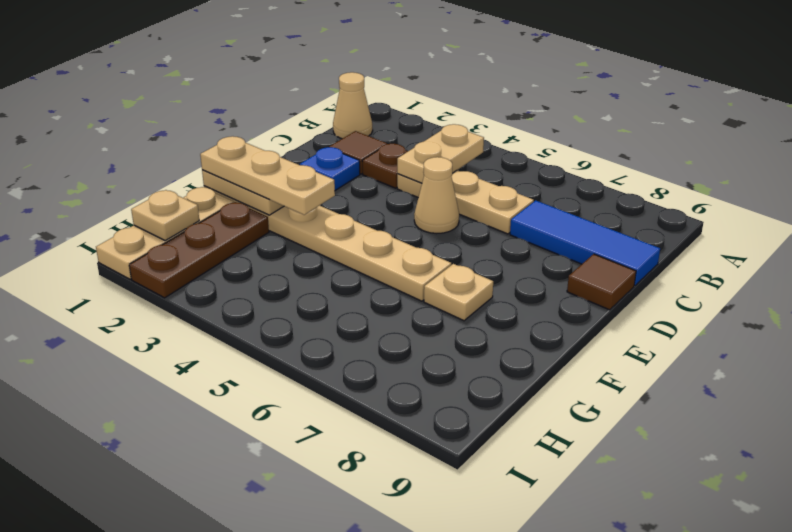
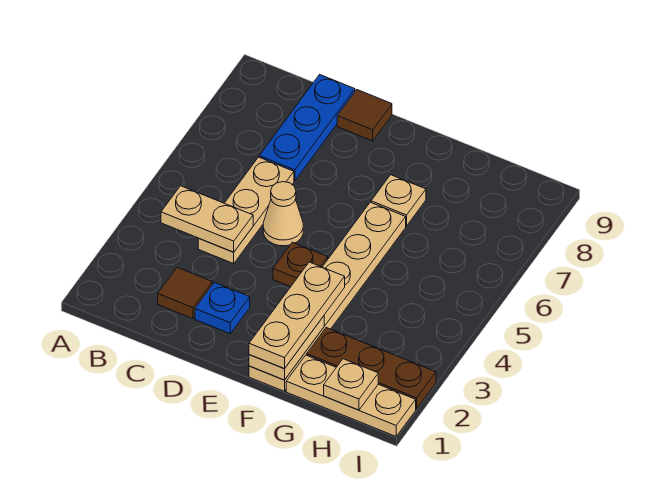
tan cone B1 level 1 -> none
brown plate C3 level 1 -> brown plate E4 level 1
blue tile C7:C9 level 1 -> blue plate C7:C9 level 1

